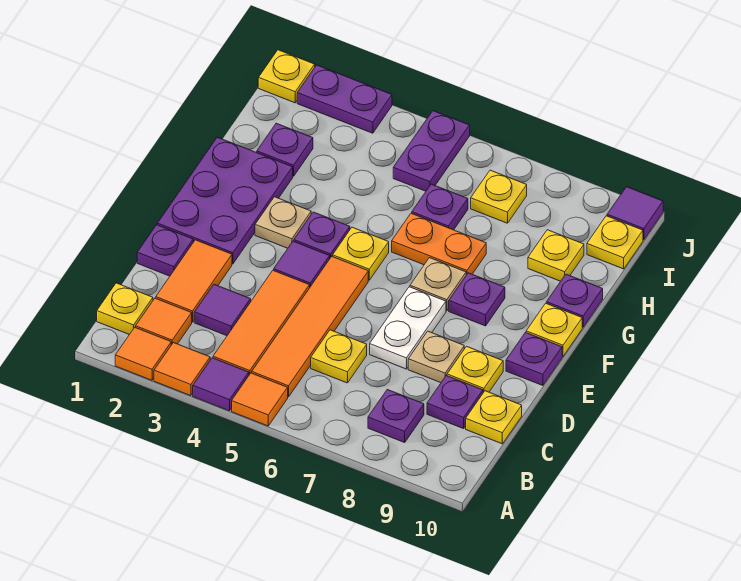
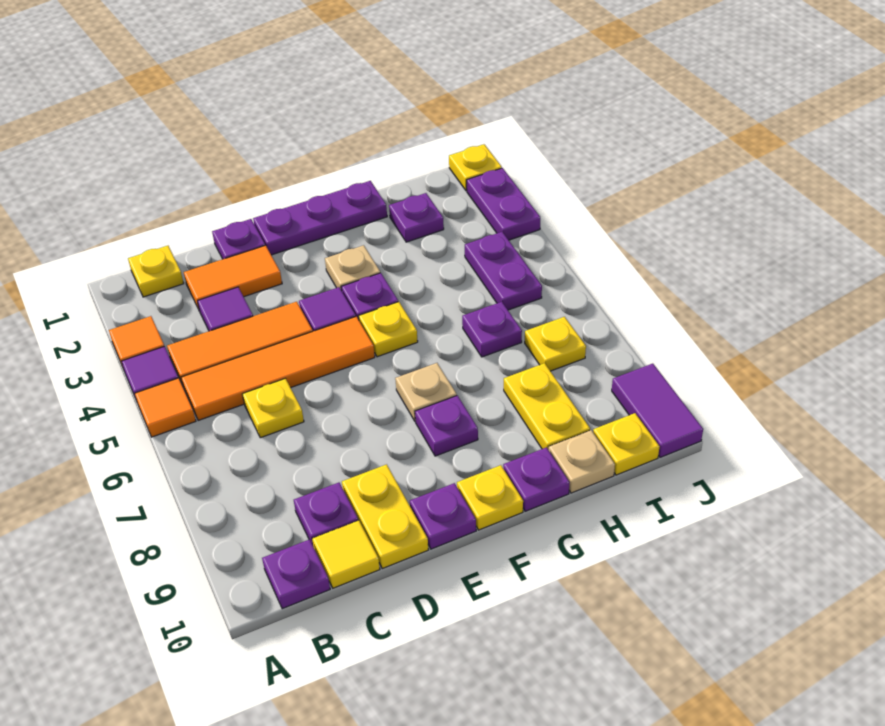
orange tile A2 level 1 -> none
orange tile B2 level 1 -> none
purple plate B8 level 1 -> purple plate B10 level 1
yellow plate C10 level 1 -> yellow tile C10 level 1
white plate D7:E7 level 1 -> none
tan plate D8 level 1 -> tan plate H10 level 1
yellow plate D9 level 1 -> yellow plate D9:D10 level 1
purple plate E1:G2 level 1 -> purple plate E1:G1 level 1
orange plate G6:G7 level 1 -> none
yellow plate H9 level 1 -> yellow plate H8:H9 level 1
purple plate I5:J5 level 1 -> purple plate I4:I5 level 1
purple tile J10 level 1 -> purple tile J9:J10 level 1

